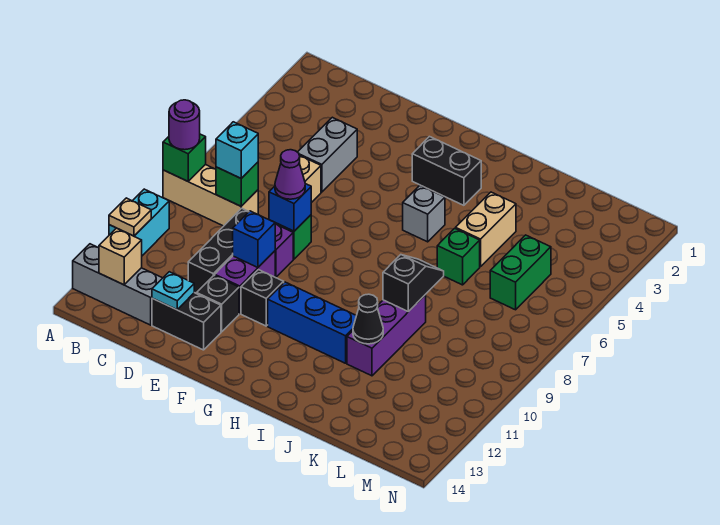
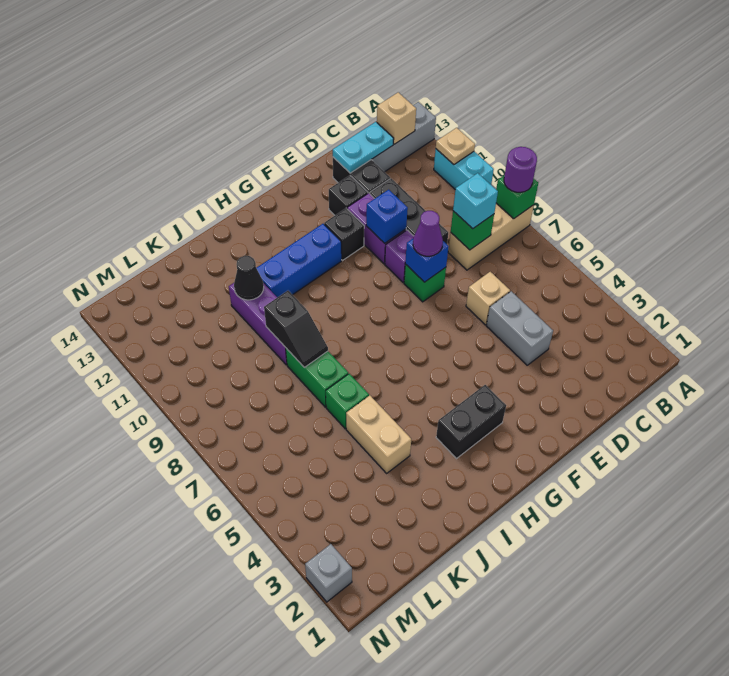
black brick D13:E13 level 1 -> black brick D12:D13 level 1
cyan plate D13 level 2 -> cyan plate C13:D13 level 2
grey brick H5 level 1 -> grey brick N2 level 1
green brick L5:L6 level 1 -> green brick J7:J8 level 1

